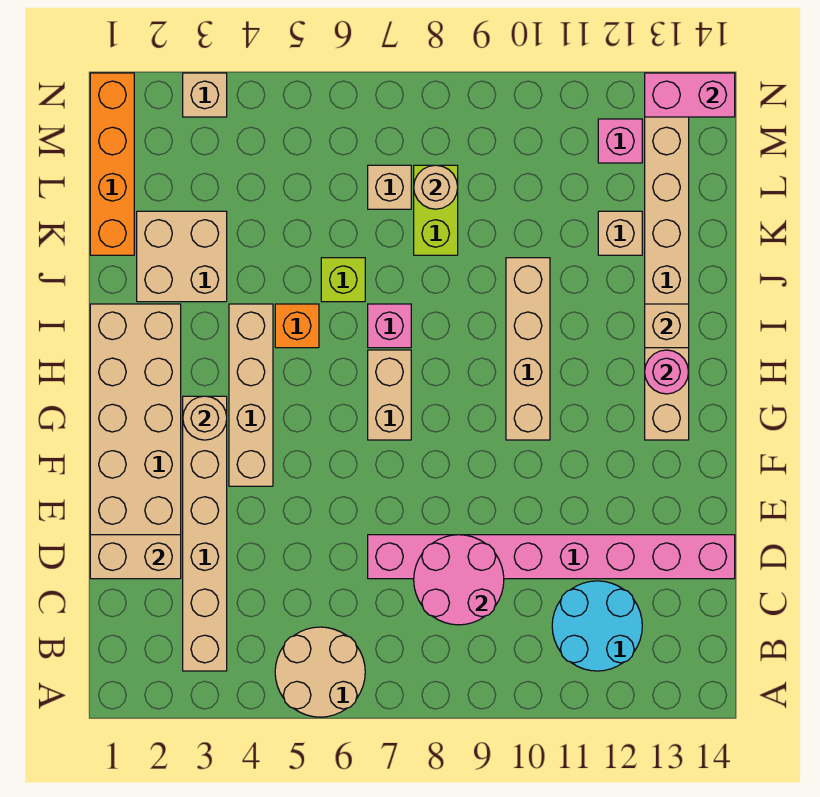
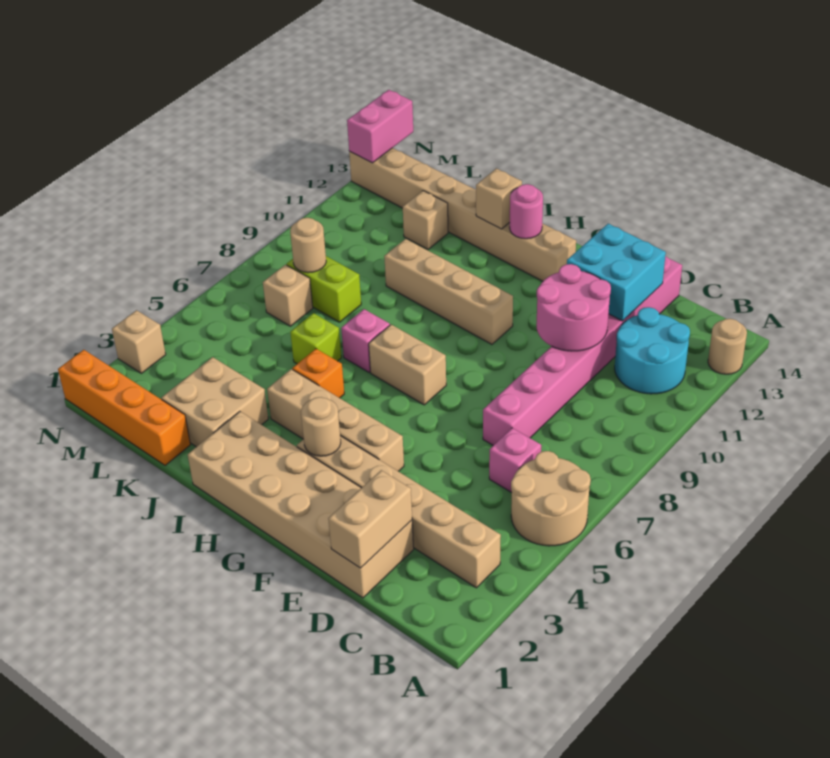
none -> tan round brick A13 level 1
pink round brick C8:D9 level 2 -> pink round brick D10:E11 level 2
none -> cyan brick D12:E13 level 2
pink brick M12 level 1 -> pink brick C6 level 1

